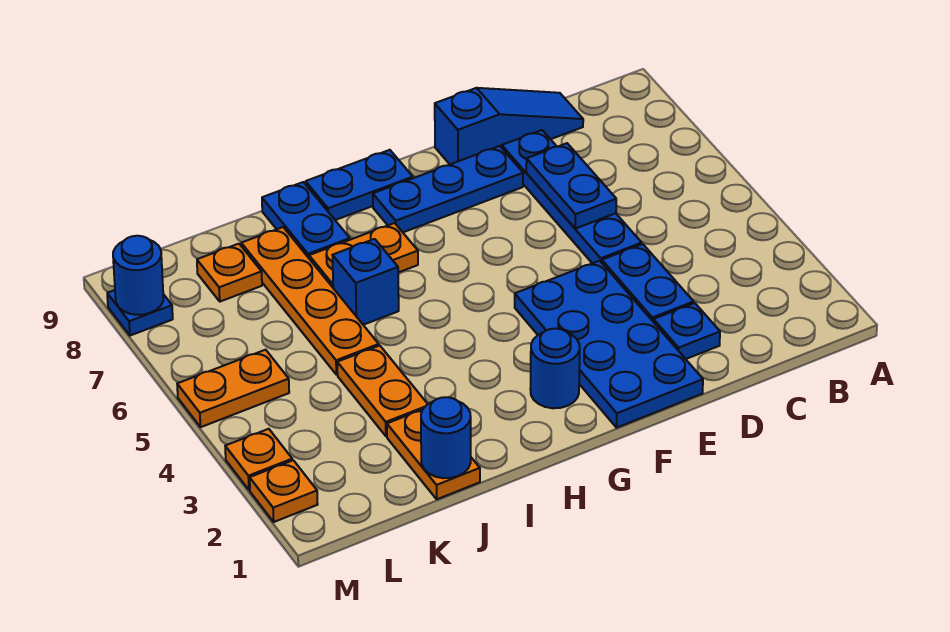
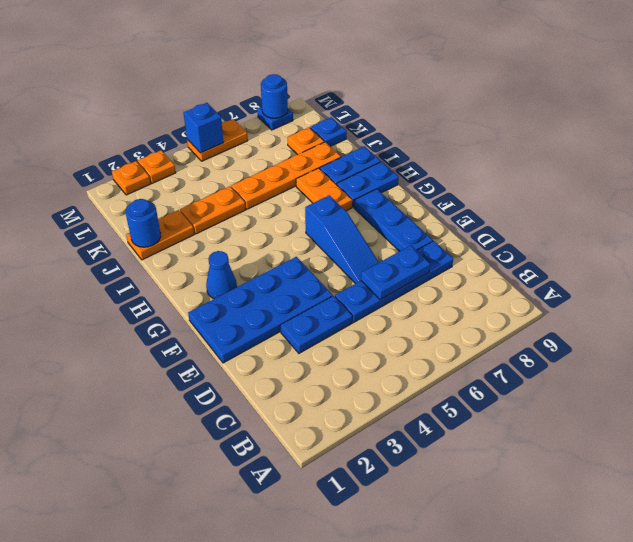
blue slope C9:E9 level 1 top E -> blue slope E6:G6 level 1 top G
blue plate D2 level 1 -> blue plate K9 level 1
blue round brick G2 level 1 -> blue cone G2 level 1
blue plate G9:H9 level 1 -> blue plate H8:H9 level 1
blue brick I6 level 1 -> blue brick M5 level 2
orange plate L5:M5 level 1 -> orange plate M5:M6 level 1

